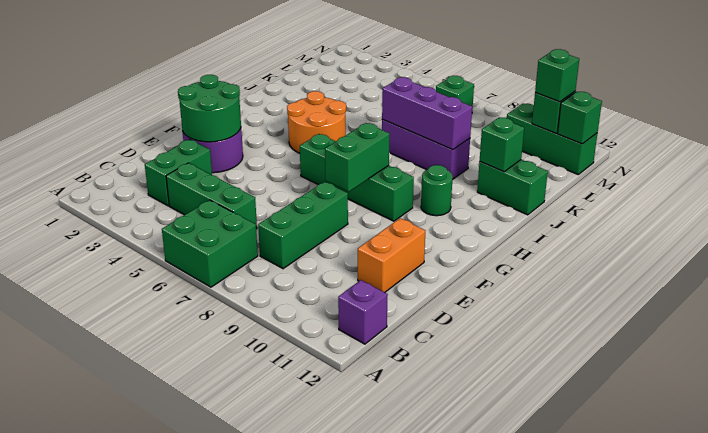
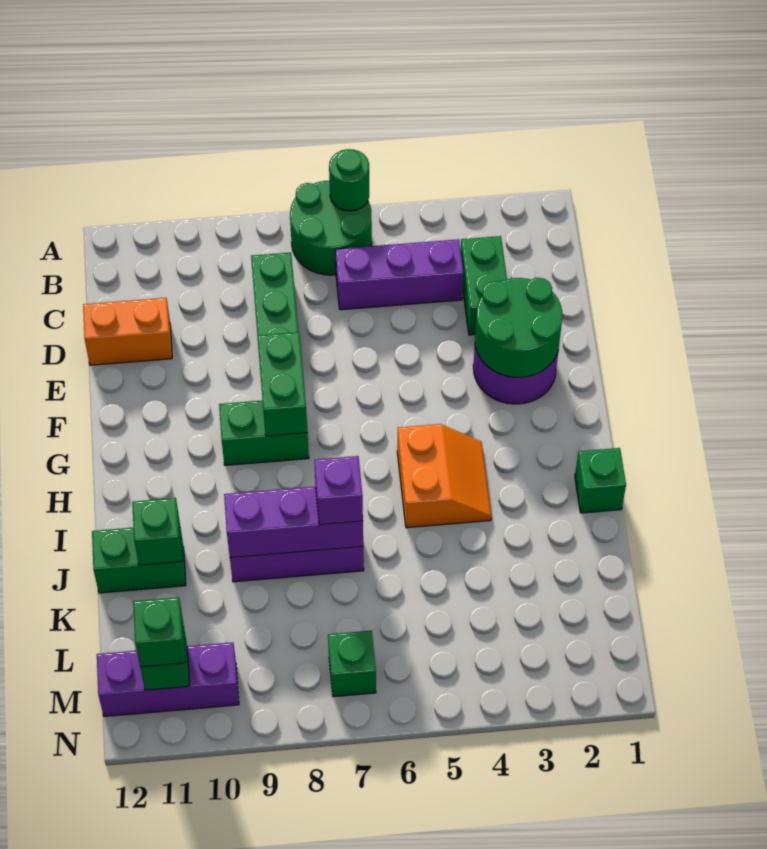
green brick A6:B7 level 1 -> green round brick A6:B7 level 1
purple brick B12 level 1 -> purple brick J7 level 3
green brick C4:C6 level 1 -> purple brick C4:C6 level 1
orange brick D11:E11 level 1 -> orange brick D11:D12 level 1
green brick G6:G9 level 1 -> green brick G8:G9 level 1
orange round brick H4:I5 level 1 -> orange slope H4:I5 level 1 top 5
green round brick H10 level 1 -> green round brick A6 level 2
green brick M10:M12 level 1 -> purple brick M10:M12 level 1
green brick M12 level 2 -> green brick I1 level 1

